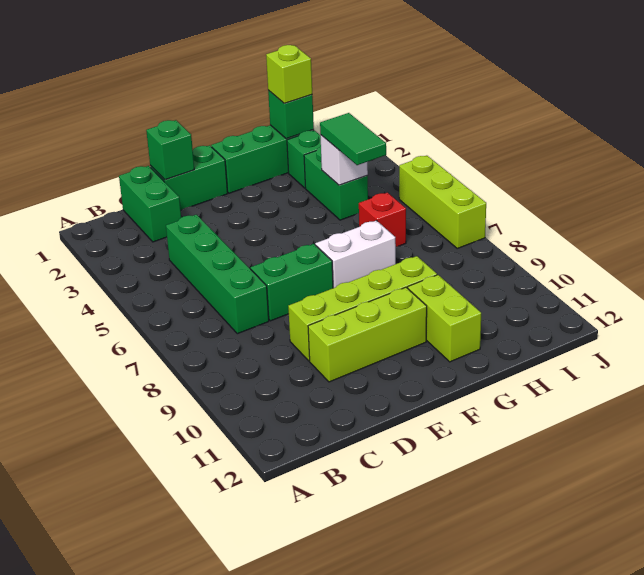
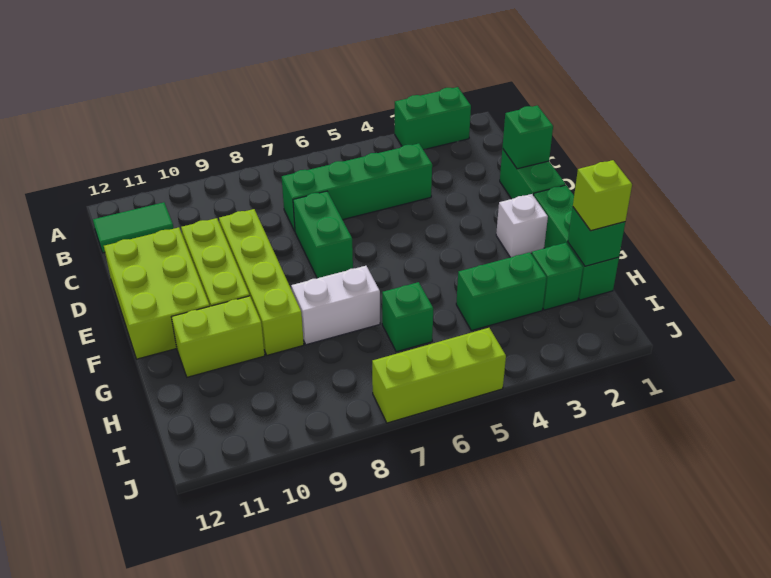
green brick C1:C2 level 1 -> green brick A2:A3 level 1
none -> lime brick D11:F12 level 1
white brick F7:G7 level 1 -> white brick G7:G8 level 1
white brick H4 level 2 -> white brick F2 level 1
green tile H4:H5 level 3 -> green tile B11:B12 level 1
red brick H6 level 1 -> green brick H6 level 1

